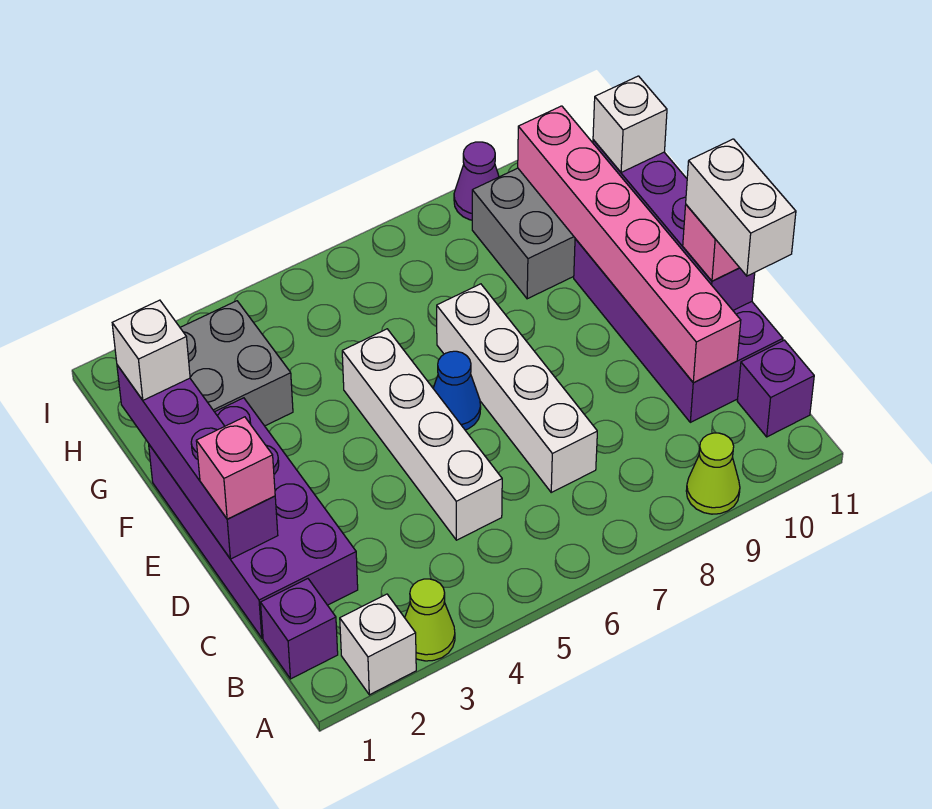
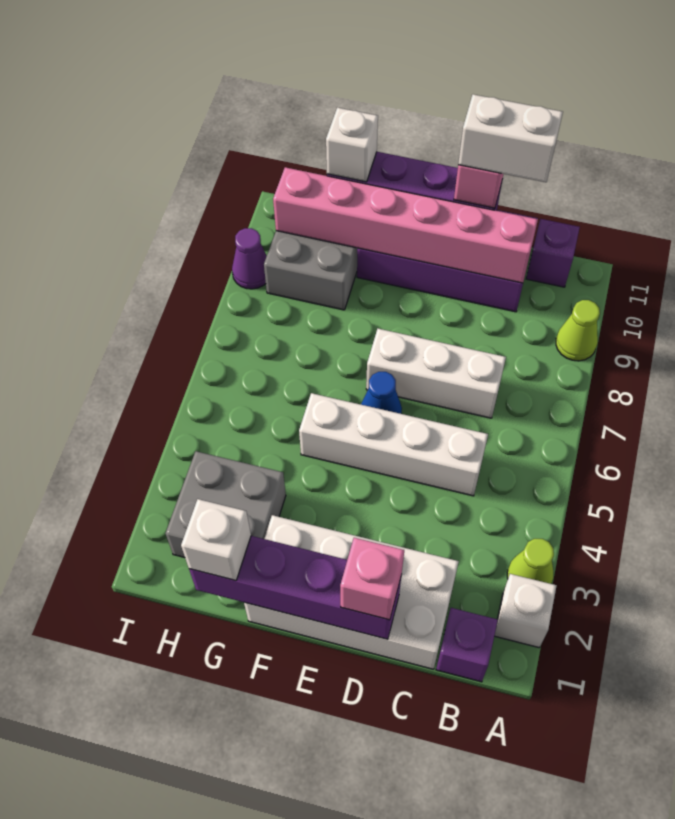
purple brick C1:F2 level 1 -> white brick C1:F2 level 1
white brick C7:F7 level 1 -> white brick C7:E7 level 1

